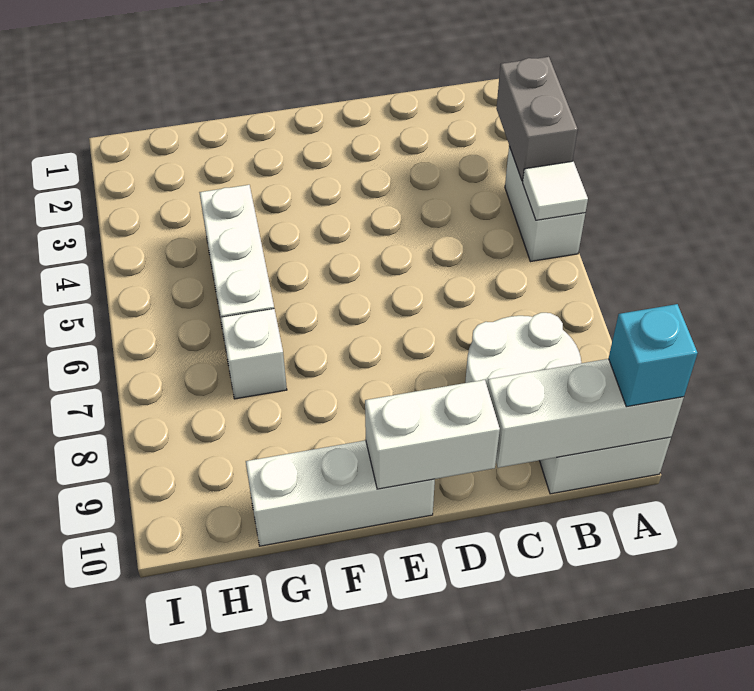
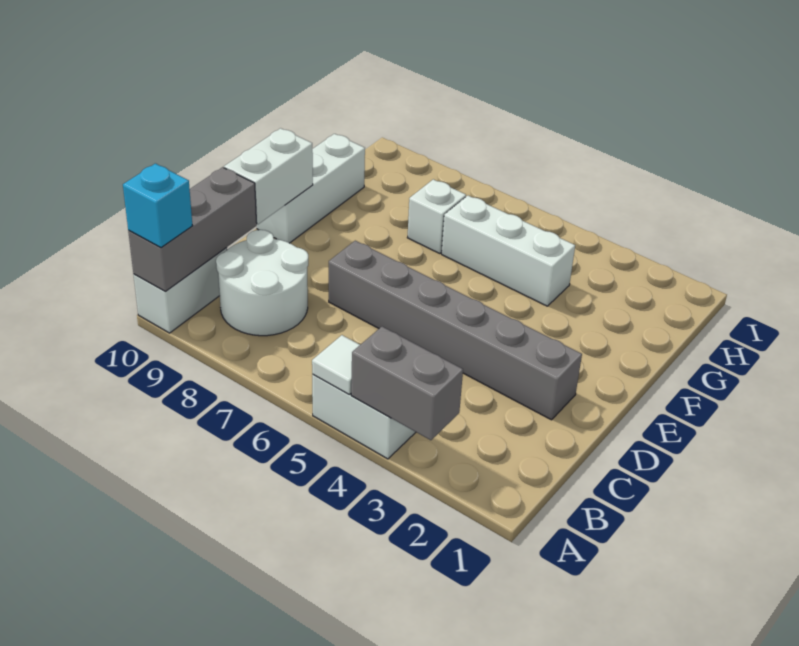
white brick A10:C10 level 2 -> grey brick A10:C10 level 2
none -> grey brick D2:D7 level 1

